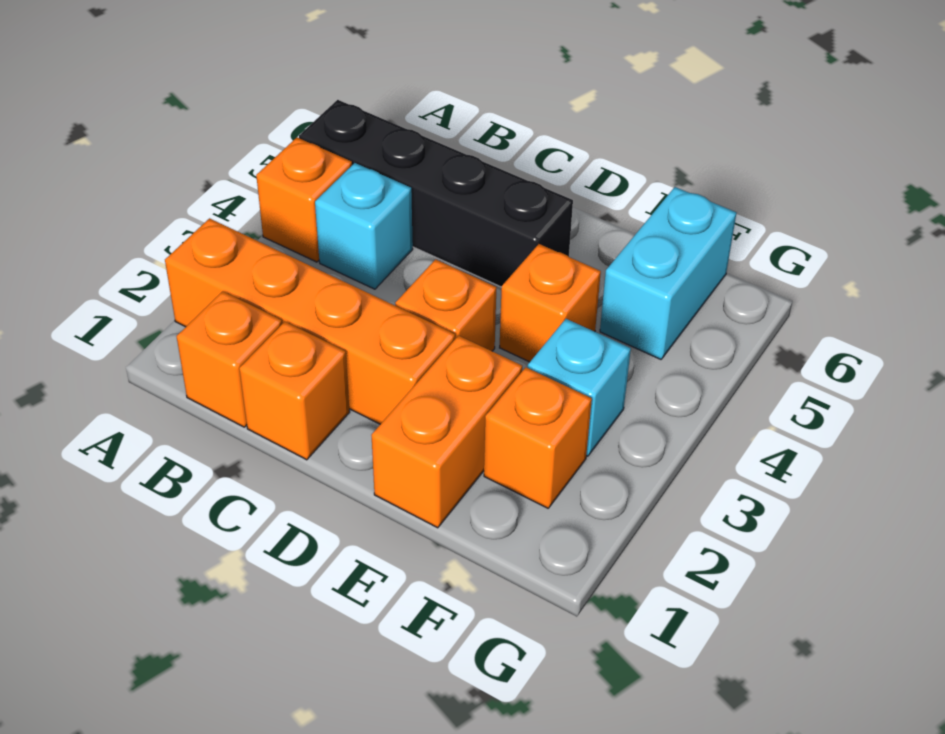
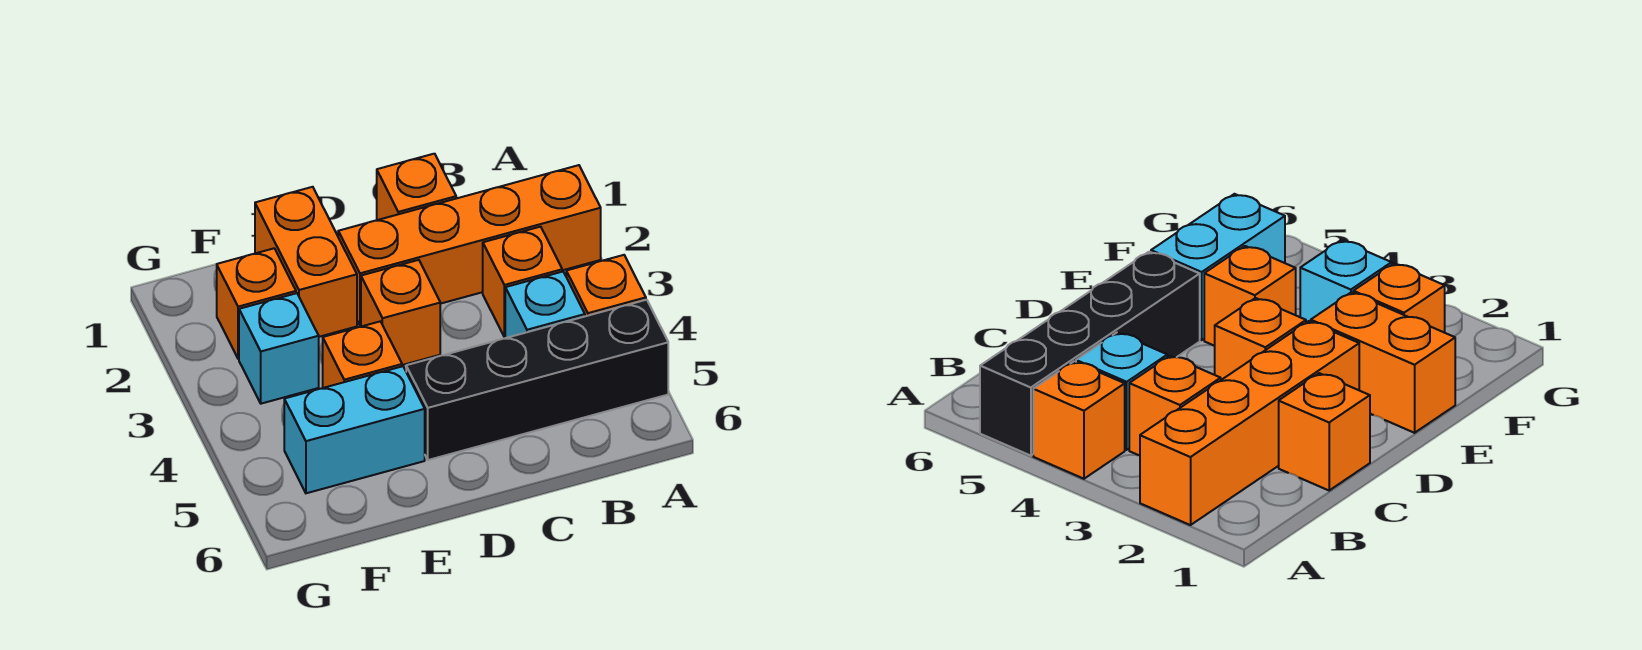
orange brick B1 level 1 -> orange brick B3 level 1
cyan brick F5:F6 level 1 -> cyan brick E5:F5 level 1

